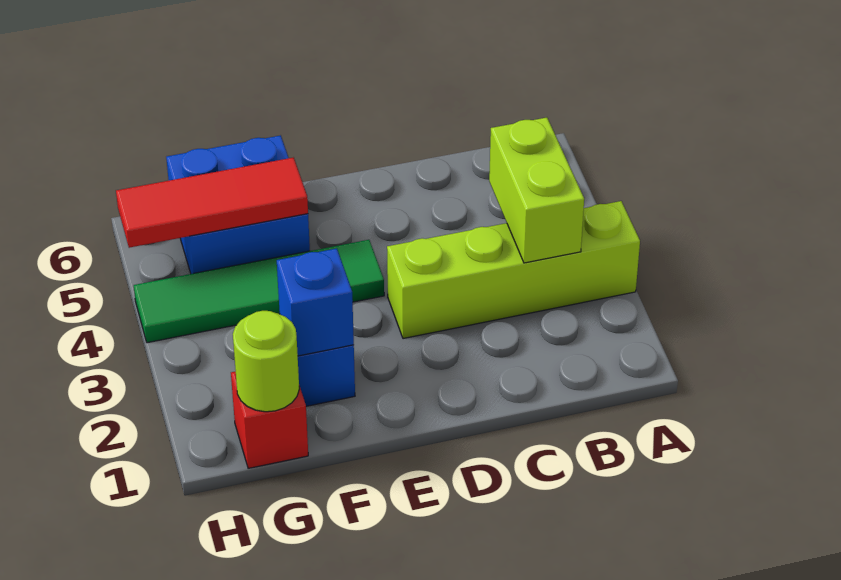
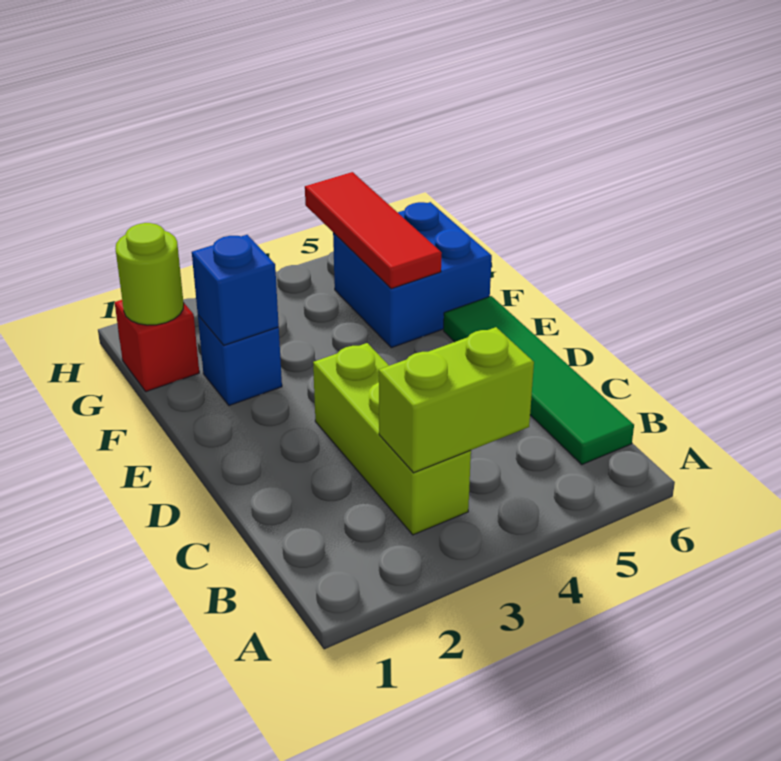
lime brick A3:D3 level 1 -> lime brick B3:D3 level 1
green tile E4:H4 level 1 -> green tile B6:E6 level 1

